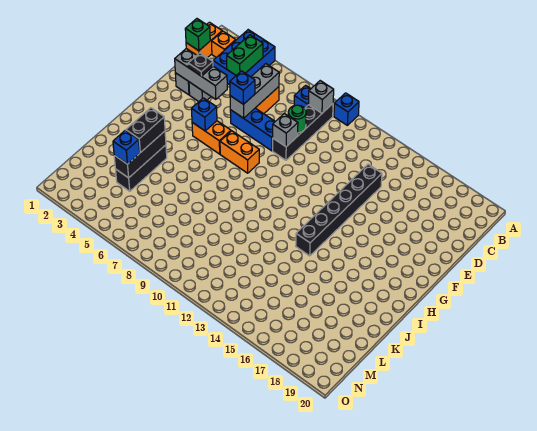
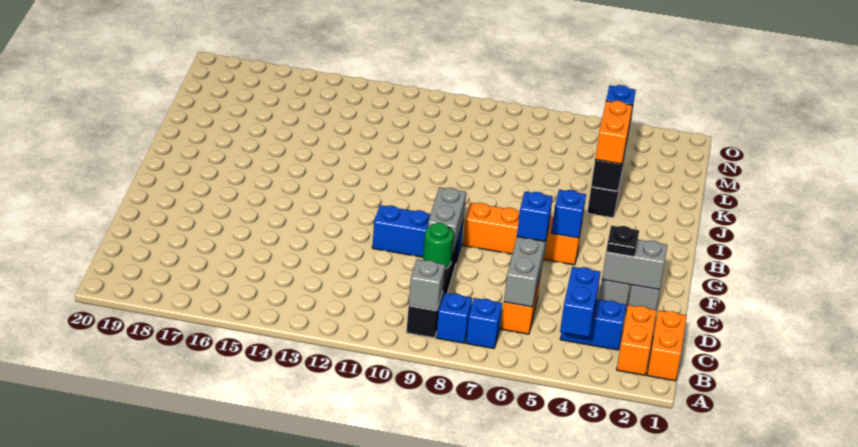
blue brick A3:C4 level 1 -> blue brick C3:C4 level 1
blue brick A10 level 1 -> blue brick B7 level 1
orange brick B2 level 1 -> orange brick B2:C2 level 1
green brick B4:C4 level 2 -> blue brick B4:C4 level 2
green brick C1 level 2 -> none
black brick D14:I14 level 1 -> none
grey brick E2:E4 level 2 -> grey brick E2:E3 level 2
blue brick E6:E8 level 1 -> blue brick F9:F11 level 1
grey brick E9 level 2 -> grey brick E9:F9 level 2
black brick J4:K4 level 3 -> orange brick J4:K4 level 3

